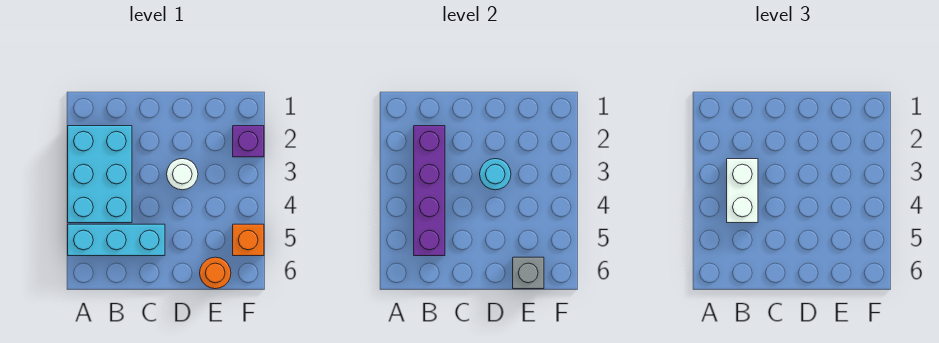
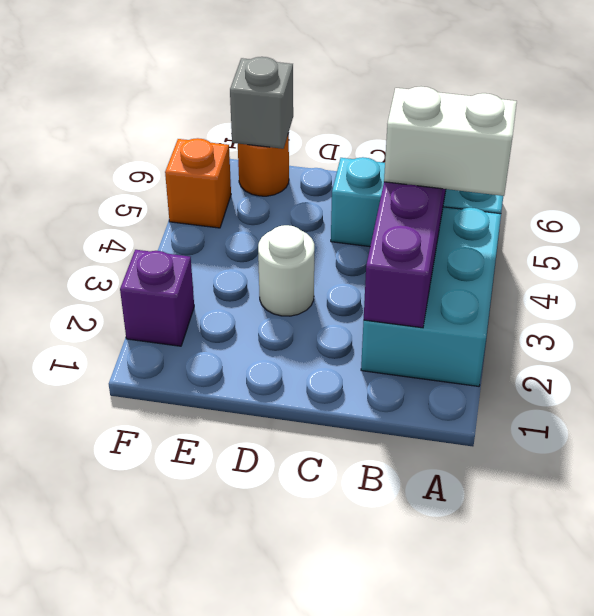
white brick B3:B4 level 3 -> white brick A4:B4 level 3
cyan round brick D3 level 2 -> none

